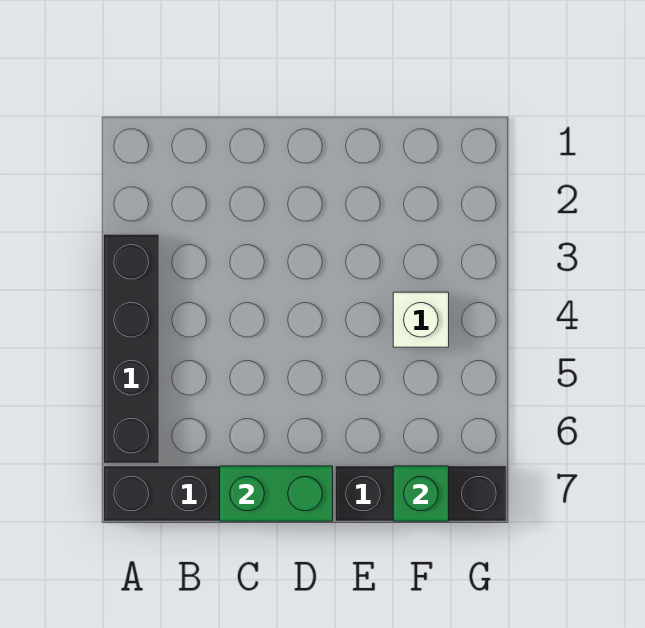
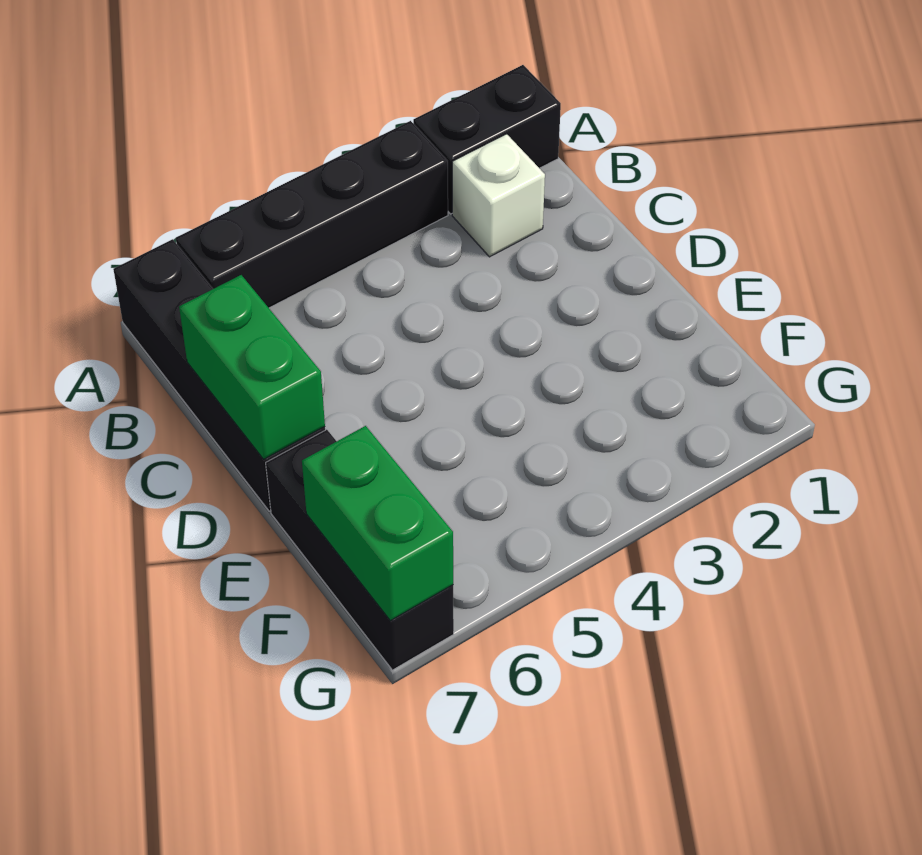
none -> black brick A1:A2 level 1
white brick F4 level 1 -> white brick B2 level 1
green brick F7 level 2 -> green brick F7:G7 level 2

